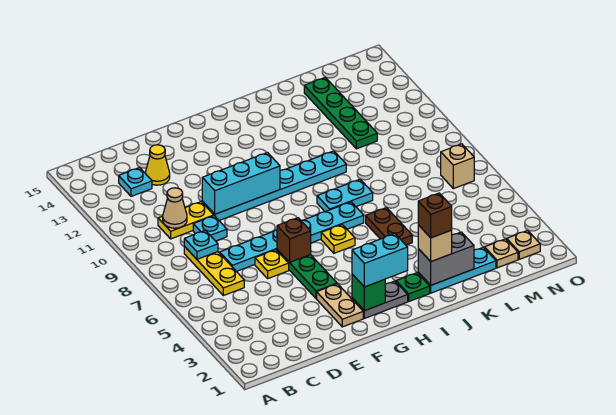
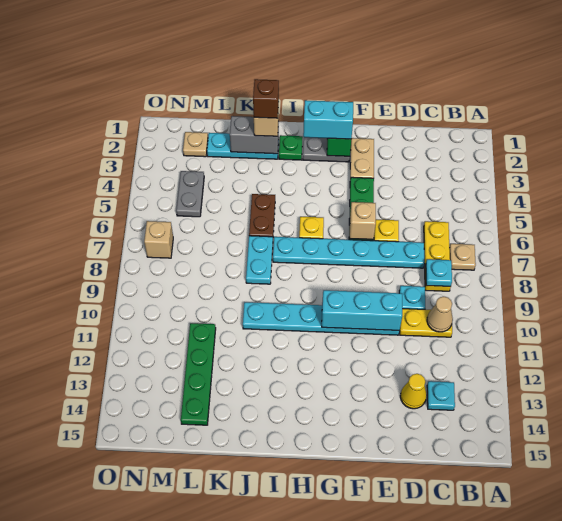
brown brick F6 level 2 -> tan brick F6 level 2
cyan plate I8:J8 level 1 -> cyan plate J7:J8 level 1
none -> grey plate M4:M5 level 1
tan plate N2 level 1 -> tan plate B7 level 1

